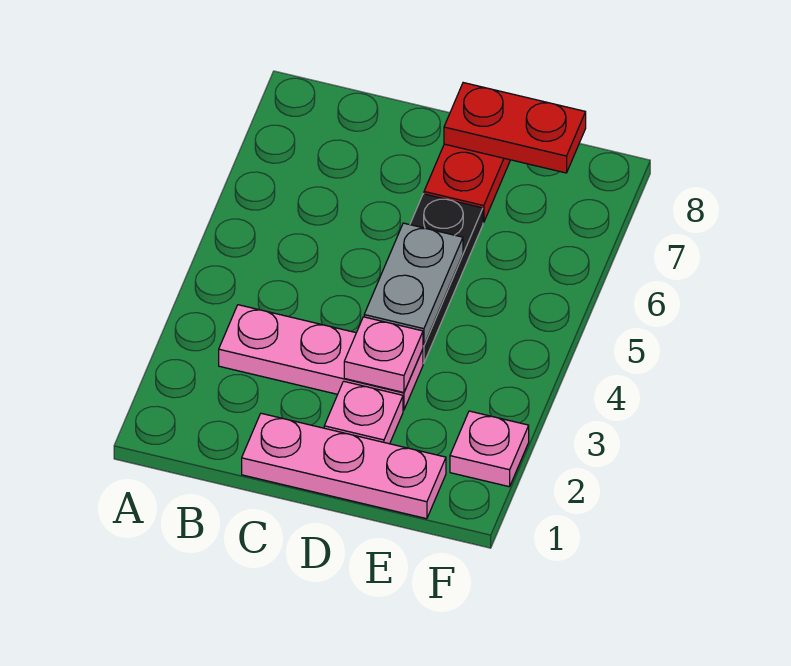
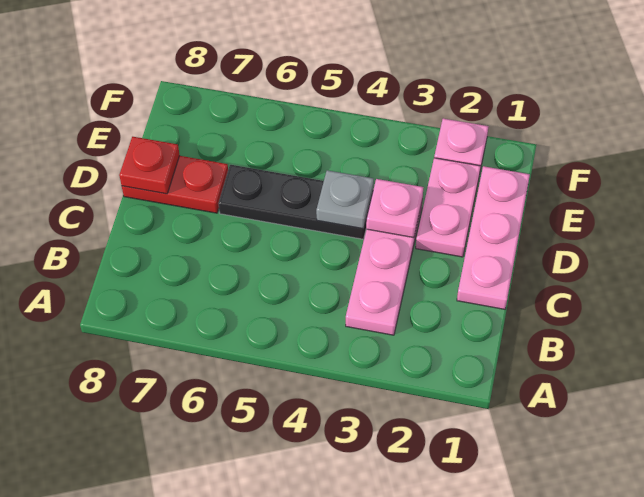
pink plate D2 level 1 -> pink plate D2:E2 level 1
grey plate D4:D5 level 2 -> grey plate D4 level 2
red plate D8:E8 level 2 -> red plate D8 level 2

